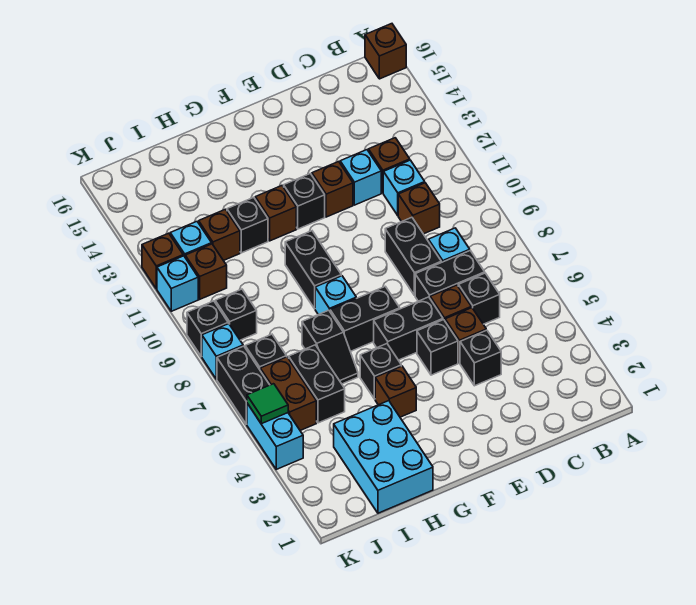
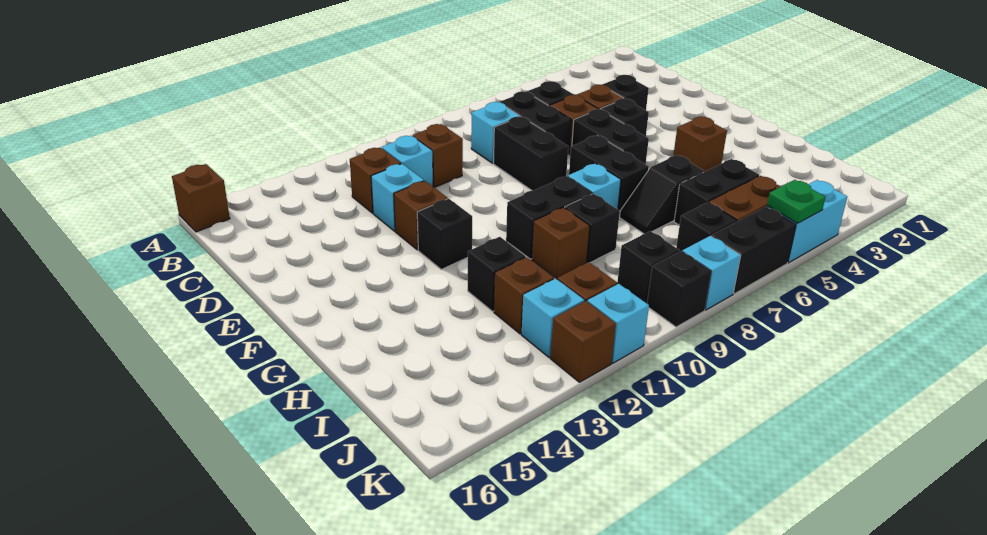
black brick D8:D9 level 1 -> black brick D8:E8 level 1
black brick G5 level 1 -> black brick H9 level 1
brown brick G12 level 1 -> brown brick H10 level 1
cyan brick H1:I3 level 1 -> none
black slope H6:H7 level 1 top 7 -> black slope H6:H7 level 1 top 6
green tile K5 level 2 -> green plate K5 level 2

